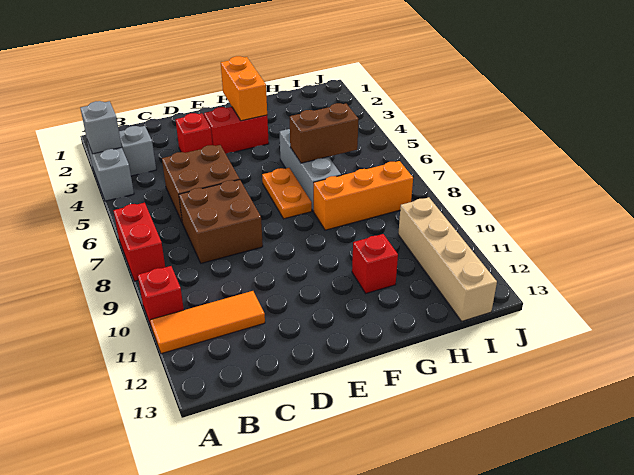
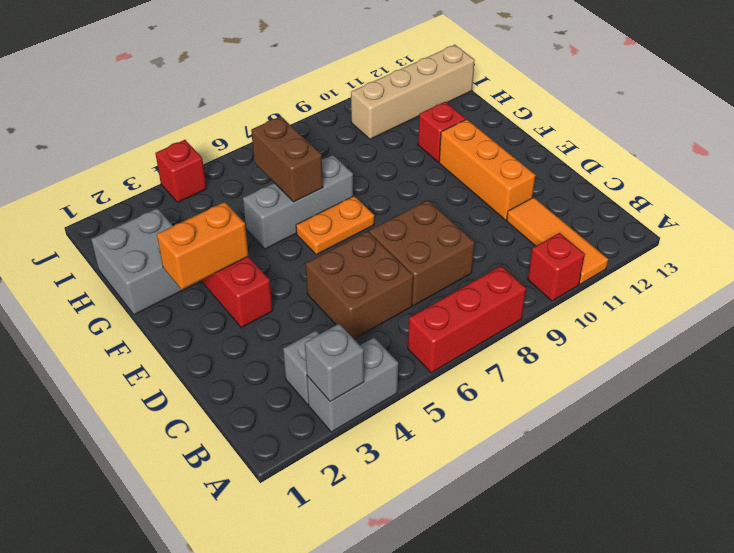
red brick A7:A8 level 1 -> red brick A6:A8 level 1
red brick D3 level 1 -> red brick J4 level 1
none -> grey brick G1:H2 level 1
orange brick G8:I8 level 1 -> orange brick D11:F11 level 1

